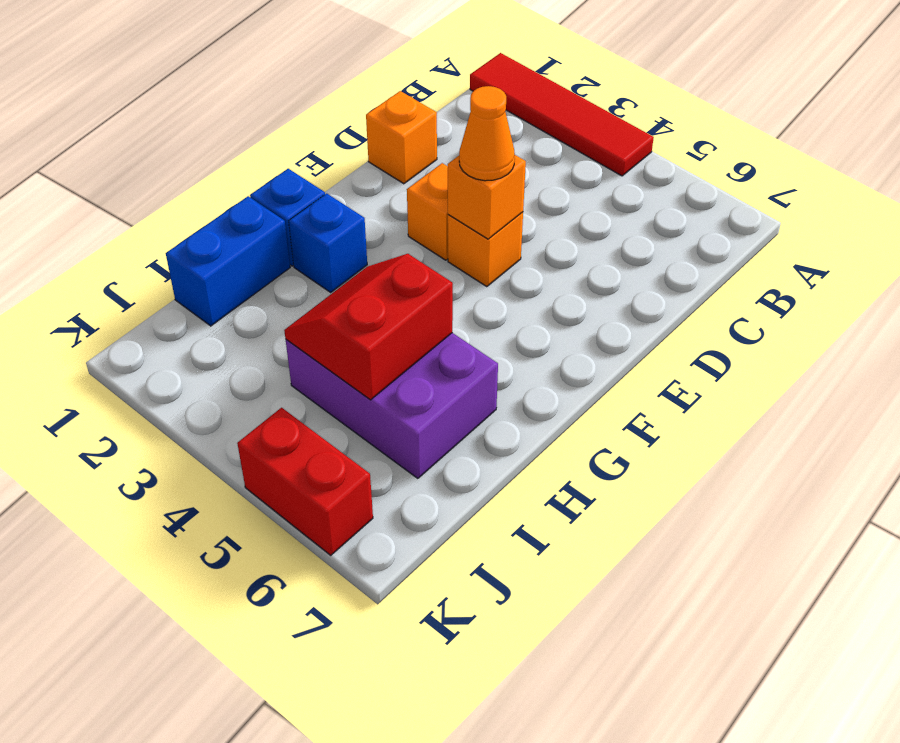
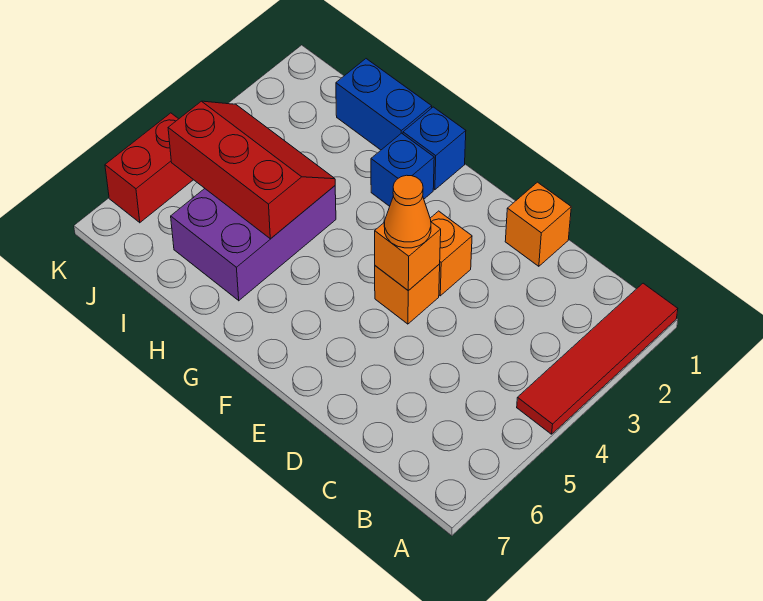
red slope H4:I5 level 2 top 5 -> red slope H4:J5 level 2 top 5

